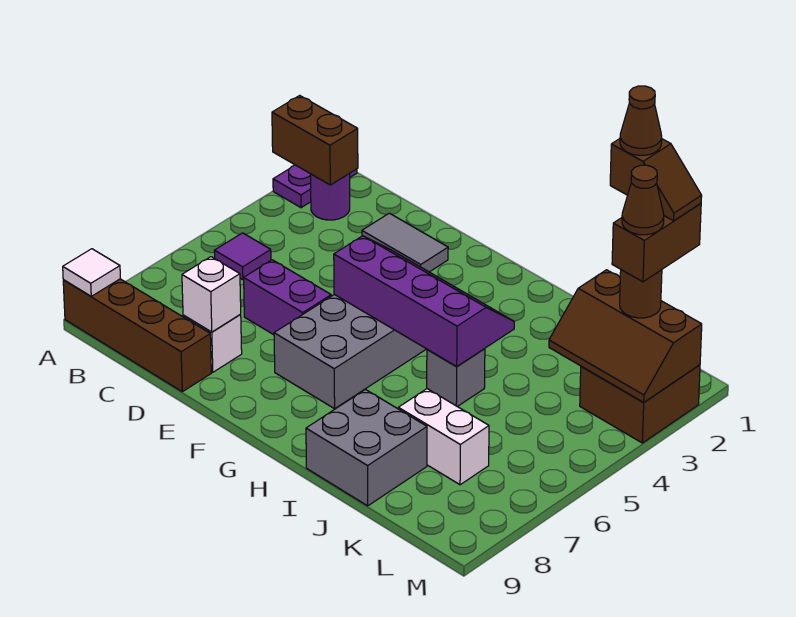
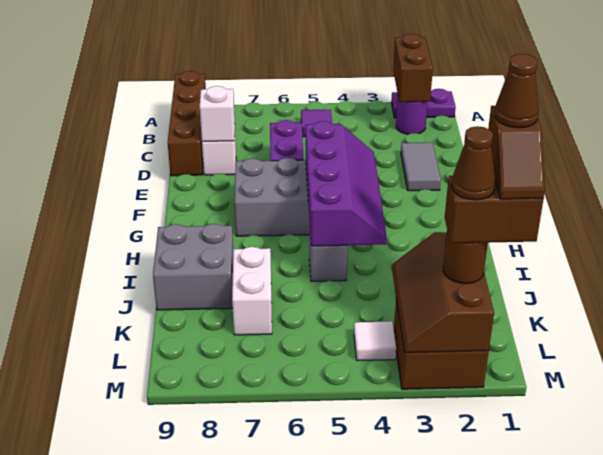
white tile A9 level 2 -> white tile L4 level 1

